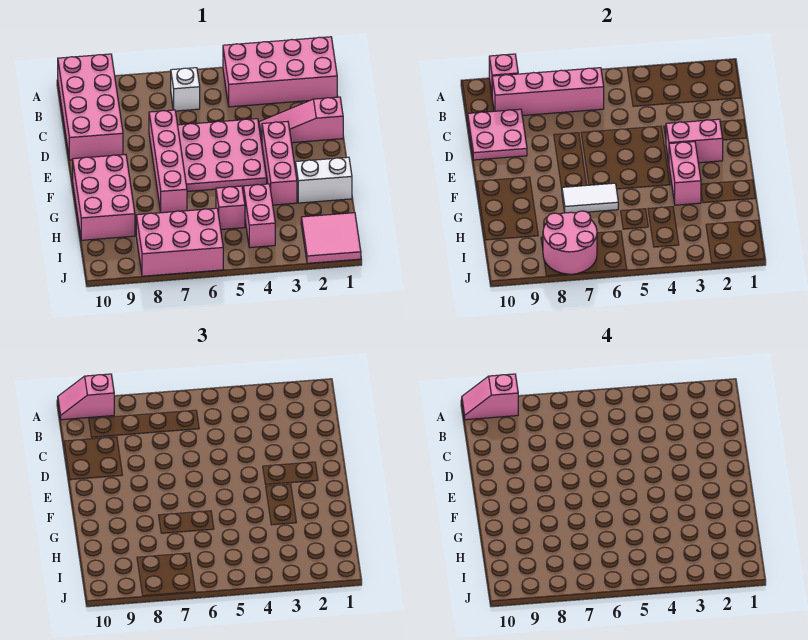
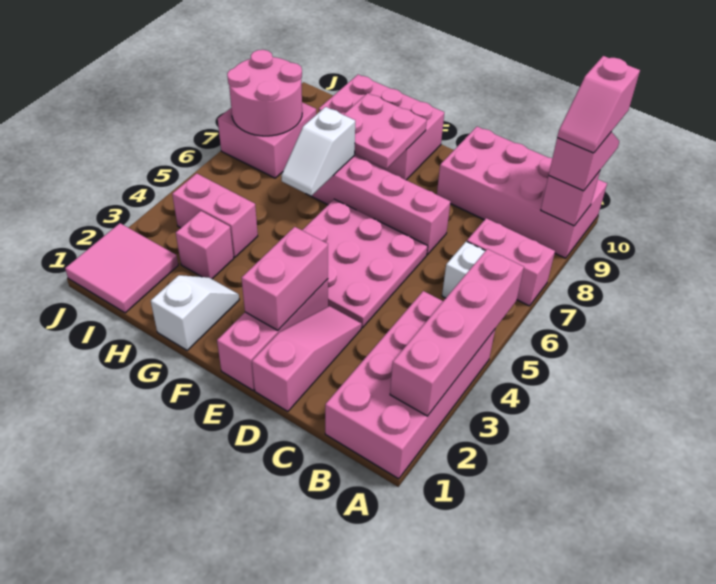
pink slope A9:A10 level 4 top 9 -> pink slope A9:A10 level 4 top 10
pink brick B6:B9 level 2 -> pink brick A2:A5 level 2
pink plate C9:D10 level 2 -> pink plate F8:G9 level 2
pink brick E3:G3 level 1 -> pink brick E1:E3 level 1
pink brick F3:G3 level 2 -> pink brick A7:B7 level 1
white brick G1:G2 level 1 -> white slope G1:G2 level 1 top 1
white tile G6:G7 level 2 -> white slope G6:G7 level 2 top 7
pink brick H5 level 1 -> pink brick H3 level 1
pink brick I6:J8 level 1 -> pink brick I7:J8 level 1

